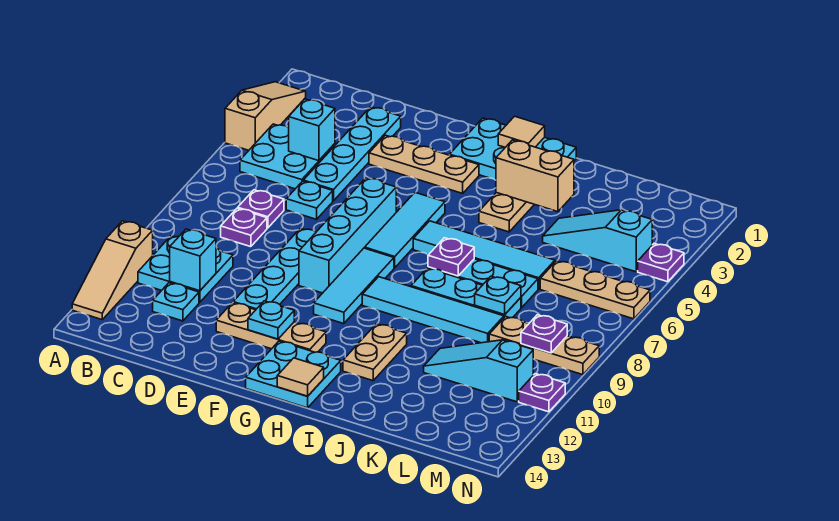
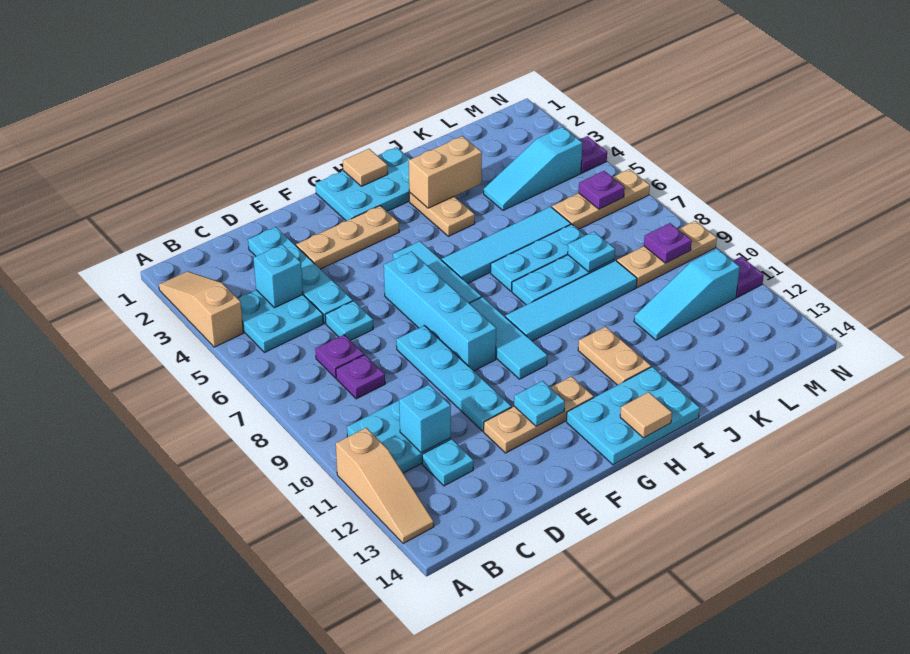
cyan plate G13:H14 level 1 -> cyan plate G13:I14 level 1
purple plate I7 level 2 -> purple plate M6 level 2

